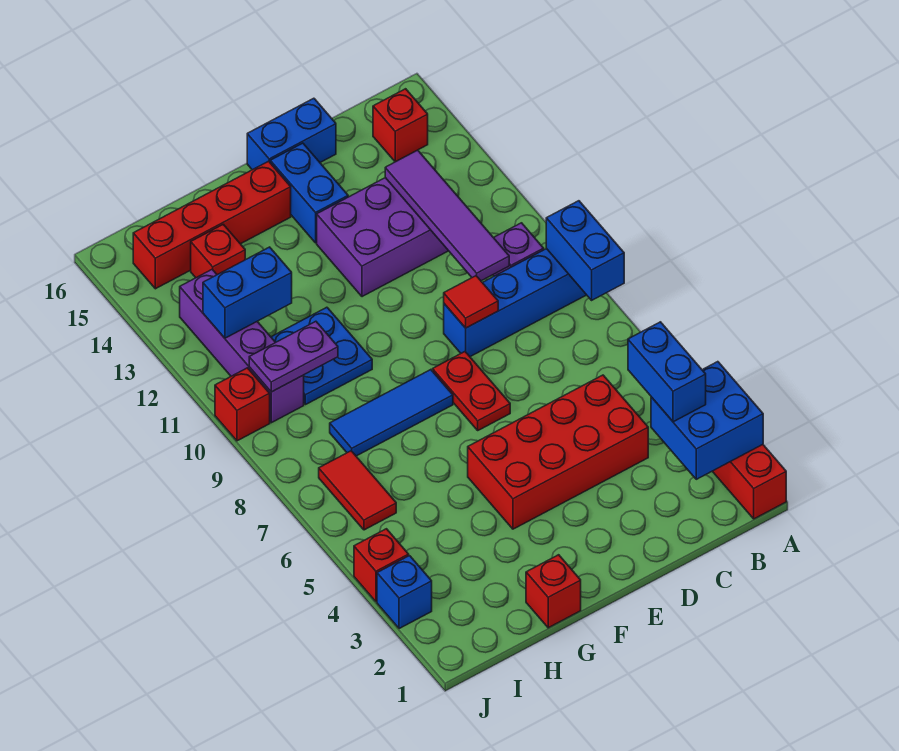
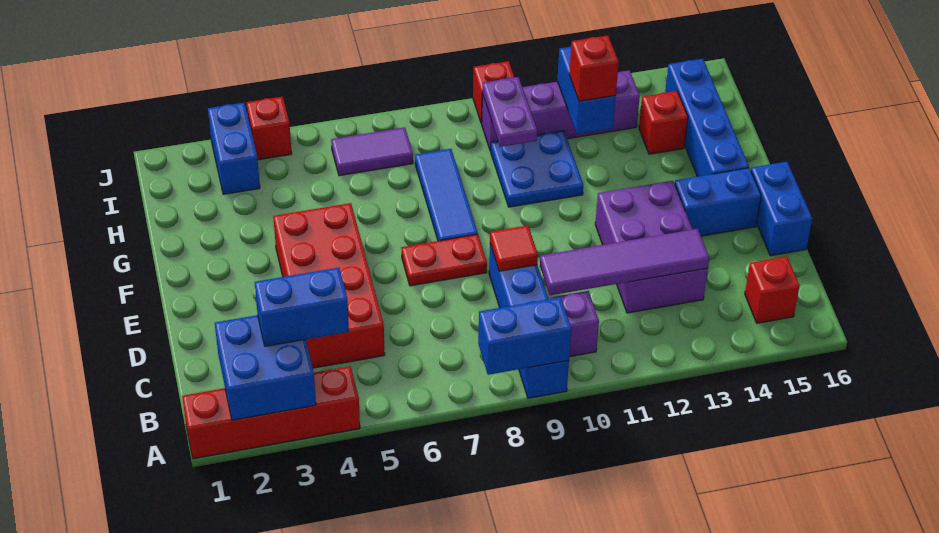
red brick F15:I15 level 1 -> blue brick F15:I15 level 1
red brick G1 level 1 -> red brick H12 level 3
red tile I6:I7 level 1 -> purple tile I6:I7 level 1
blue brick J3 level 1 -> blue brick I3:J3 level 1

